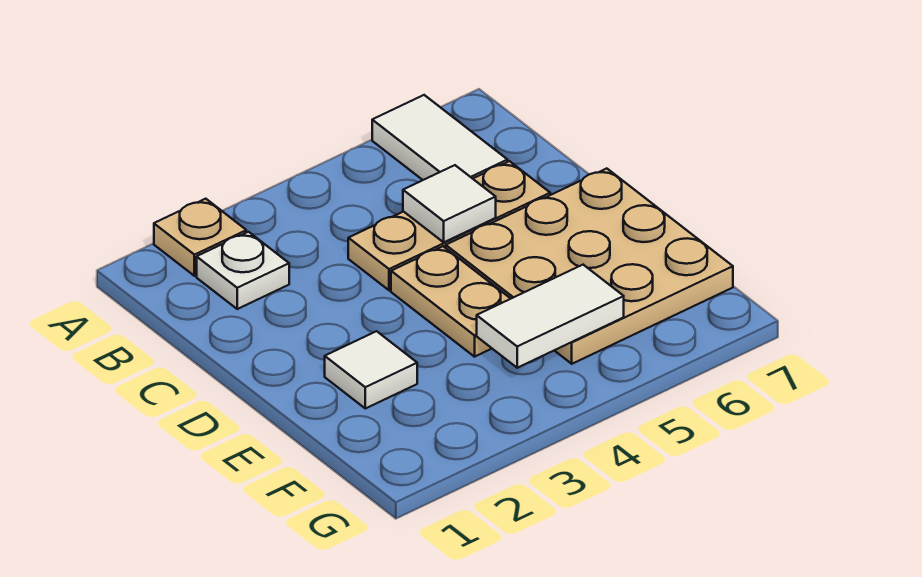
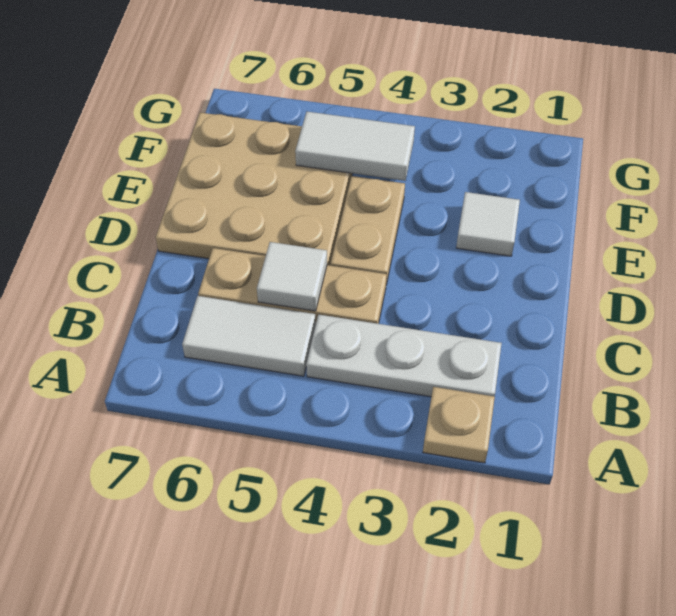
white tile A6:B6 level 1 -> white tile B5:B6 level 1
white plate B2 level 1 -> white plate B2:B4 level 1

